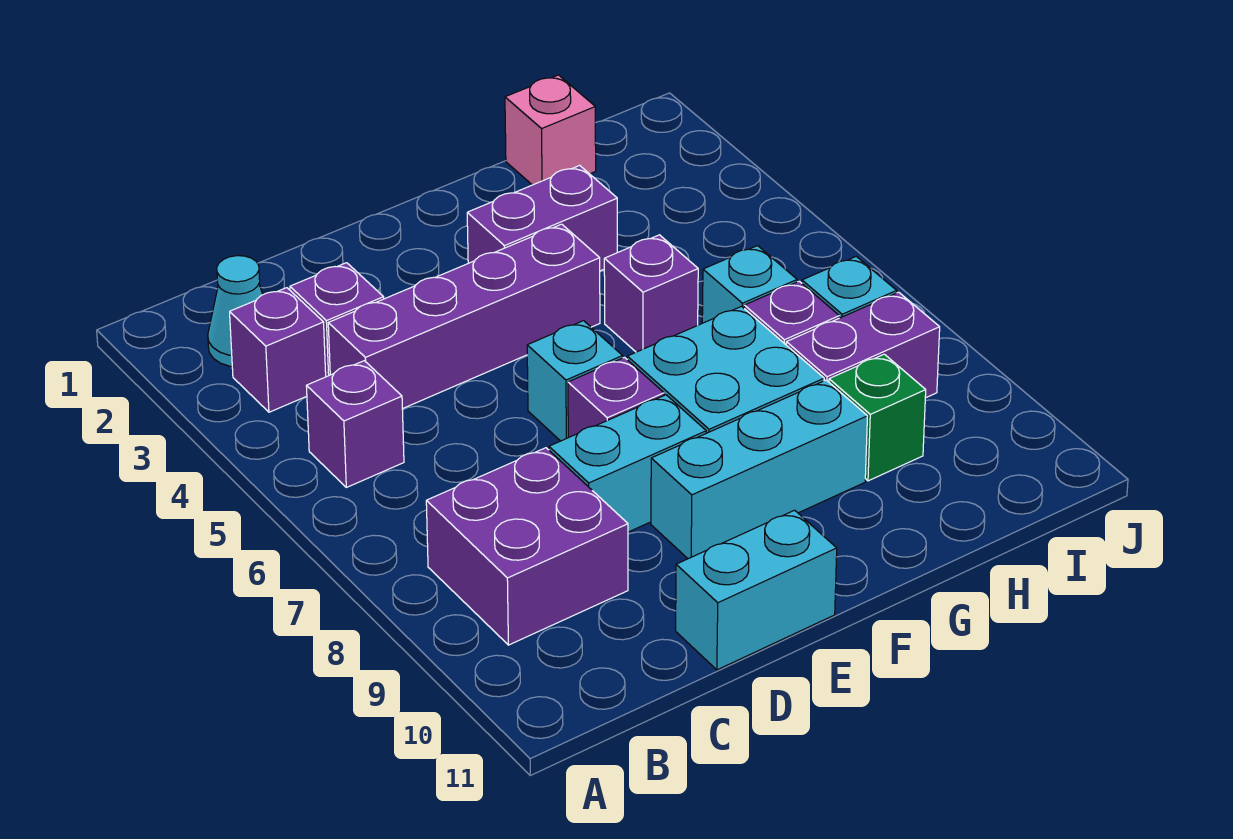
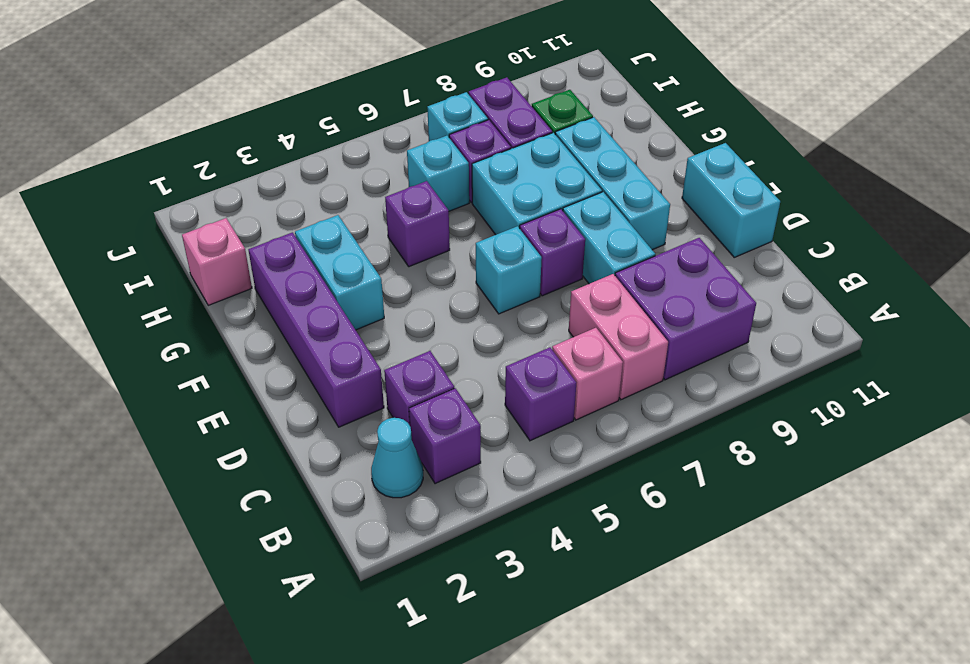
none -> pink brick B6 level 1
none -> pink brick B7:C7 level 1
purple brick C4:F4 level 1 -> purple brick D2:G2 level 1
purple brick F3:G3 level 1 -> cyan brick F3:G3 level 1

